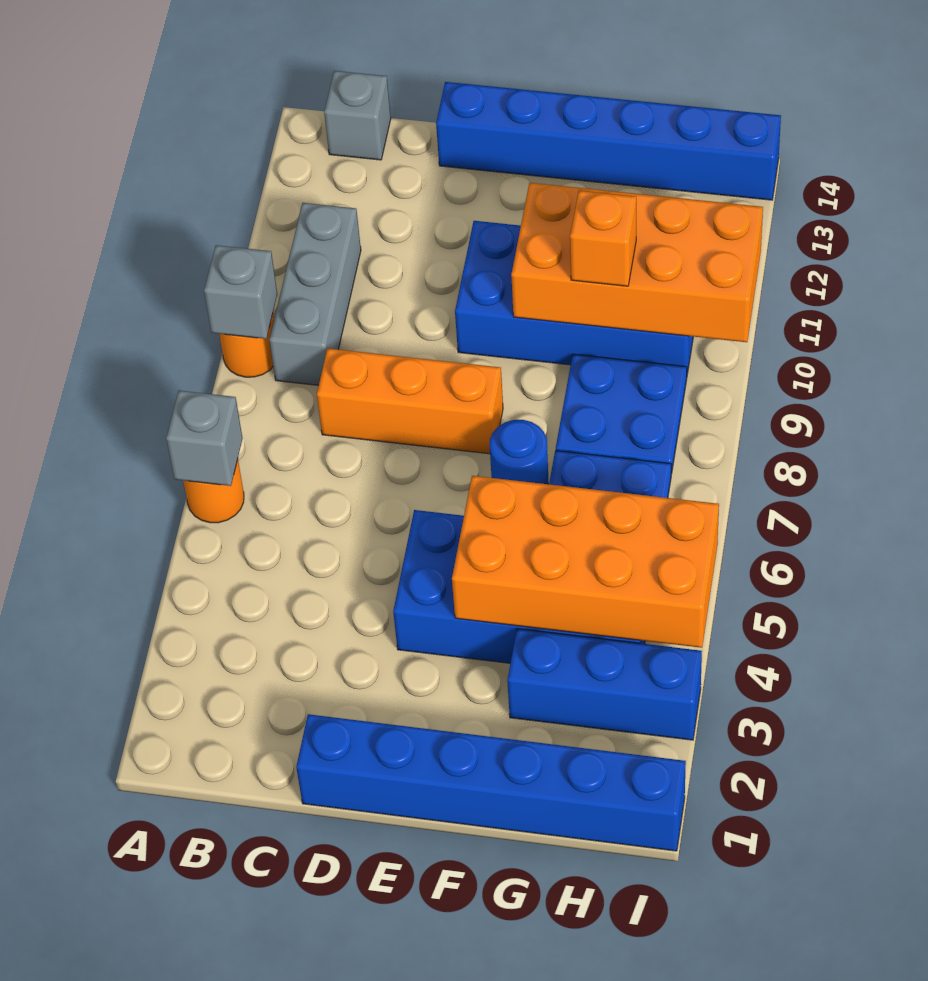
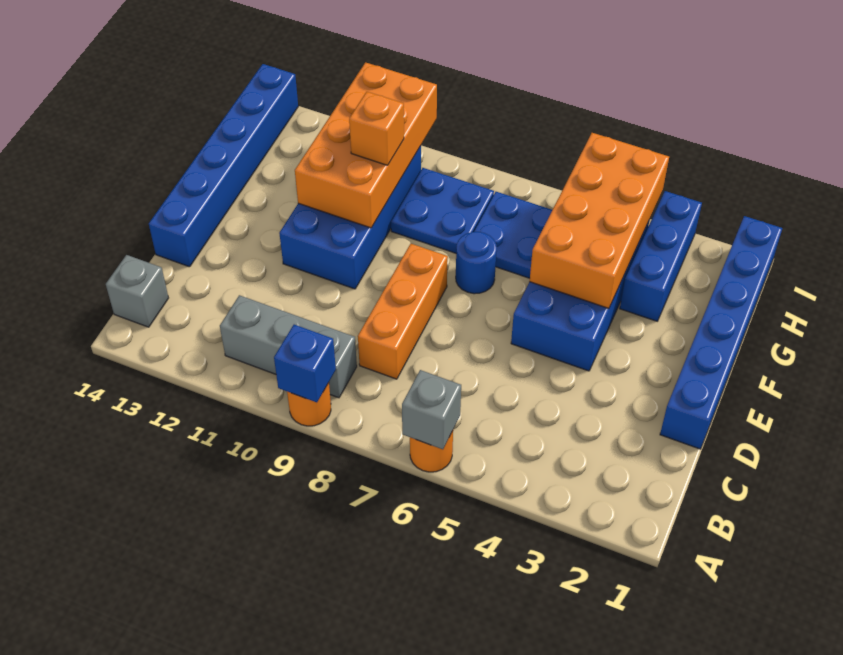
grey brick A9 level 2 -> blue brick A9 level 2

